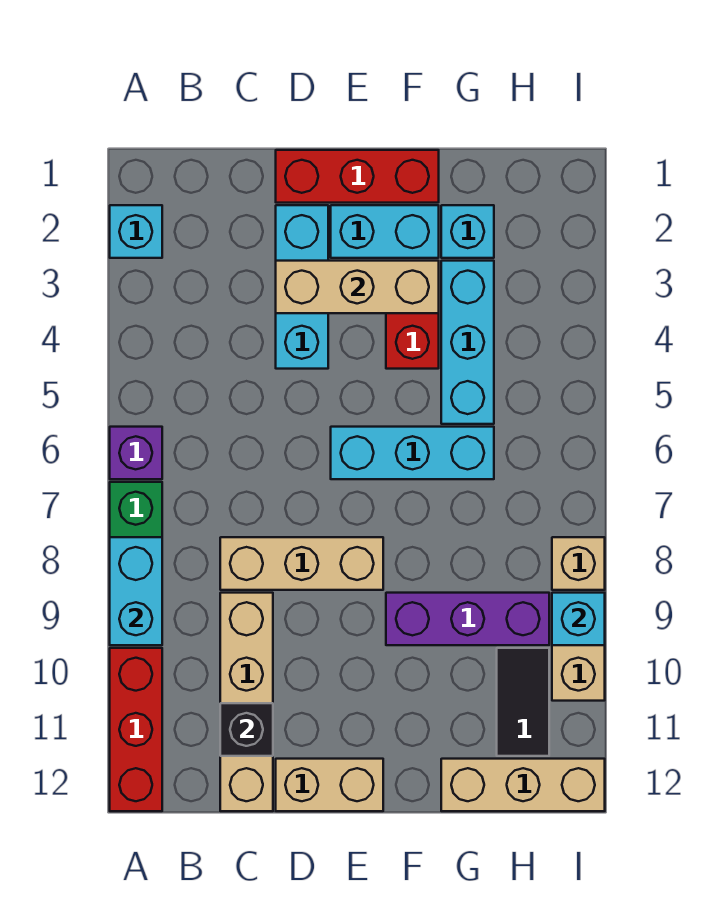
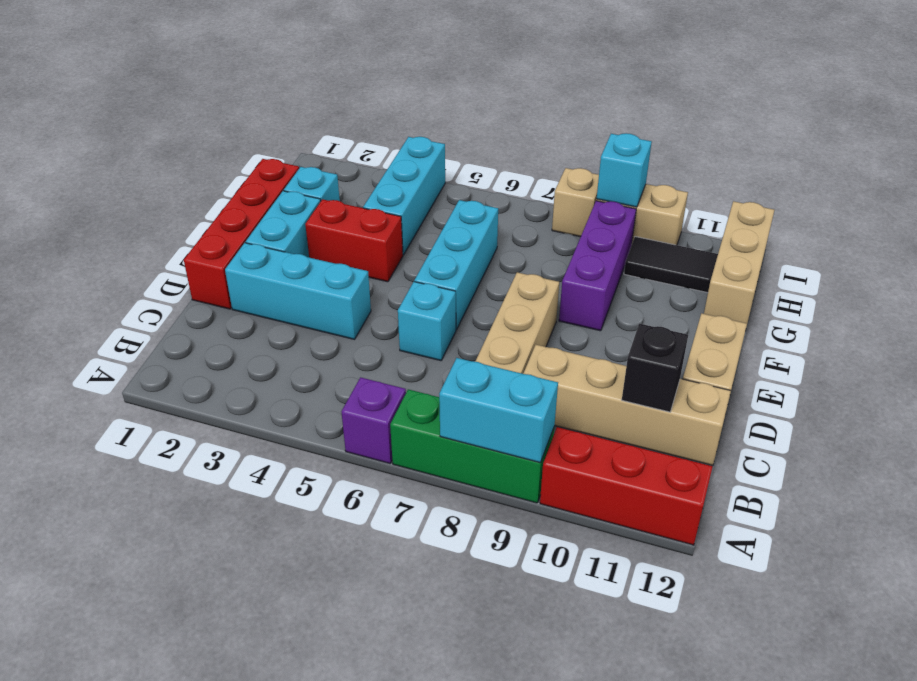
cyan brick A2 level 1 -> cyan brick D6 level 1
red brick D1:F1 level 1 -> red brick D1:G1 level 1
tan brick D3:F3 level 2 -> none
cyan brick G3:G5 level 1 -> cyan brick G4:I4 level 1

